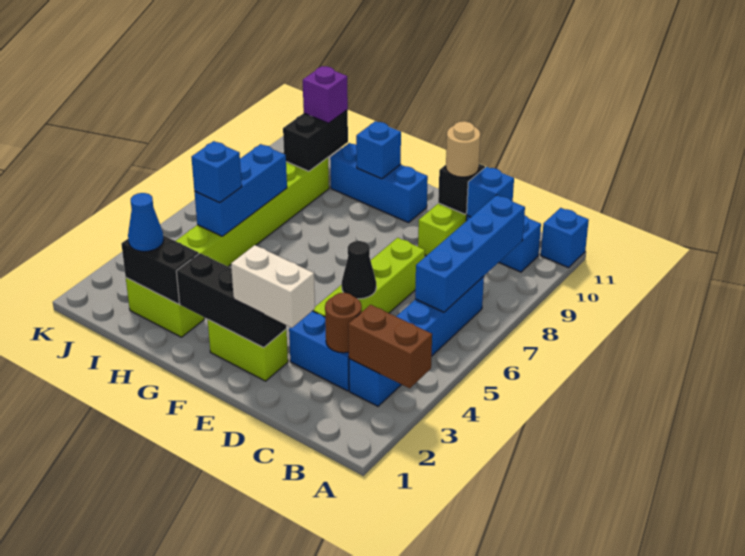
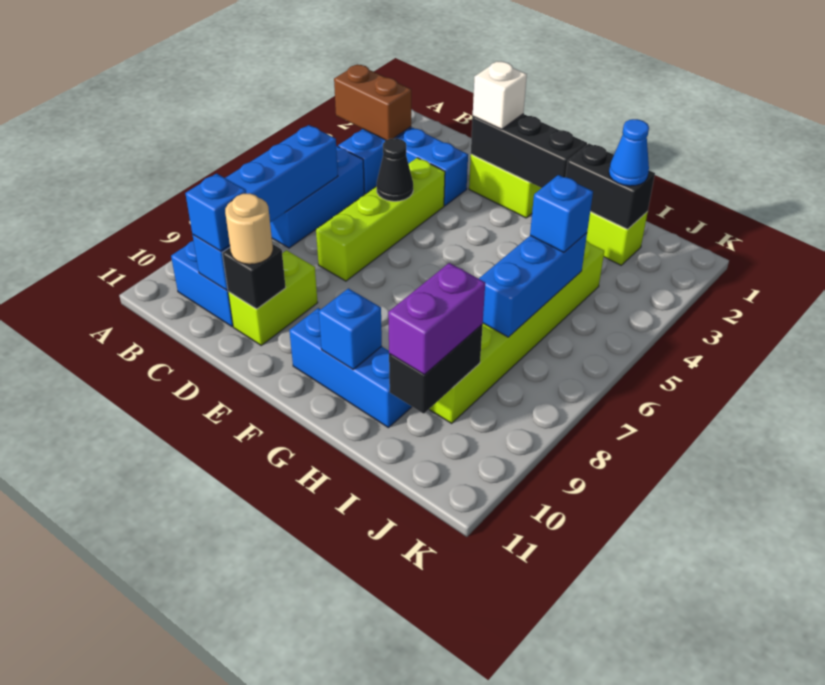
blue brick A11 level 1 -> blue brick C10 level 3
brown round brick C3 level 2 -> none
white brick D2:E2 level 3 -> white brick E2 level 3
purple brick I10 level 3 -> purple brick I9:I10 level 3

